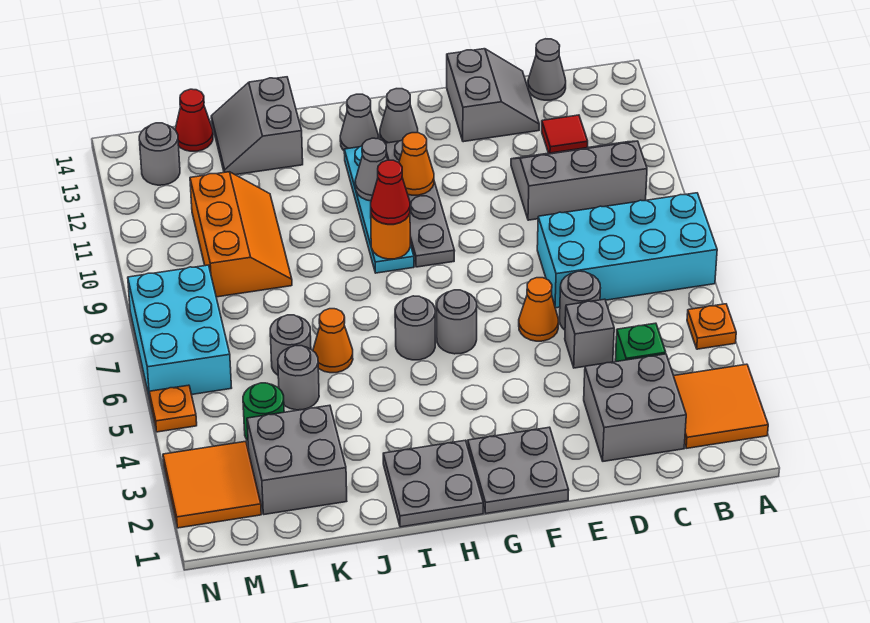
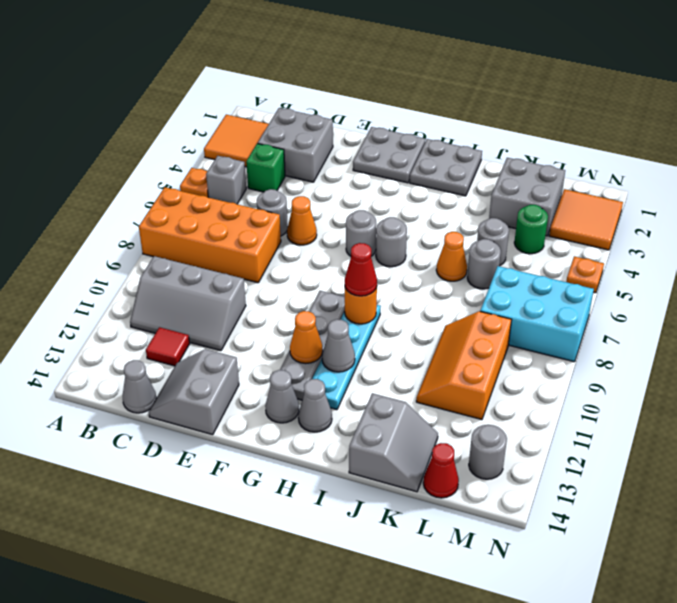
cyan brick A7:D8 level 1 -> orange brick A7:D8 level 1
grey brick D5 level 1 -> grey brick B5 level 1
cyan brick M6:N8 level 1 -> cyan brick L7:N8 level 1

